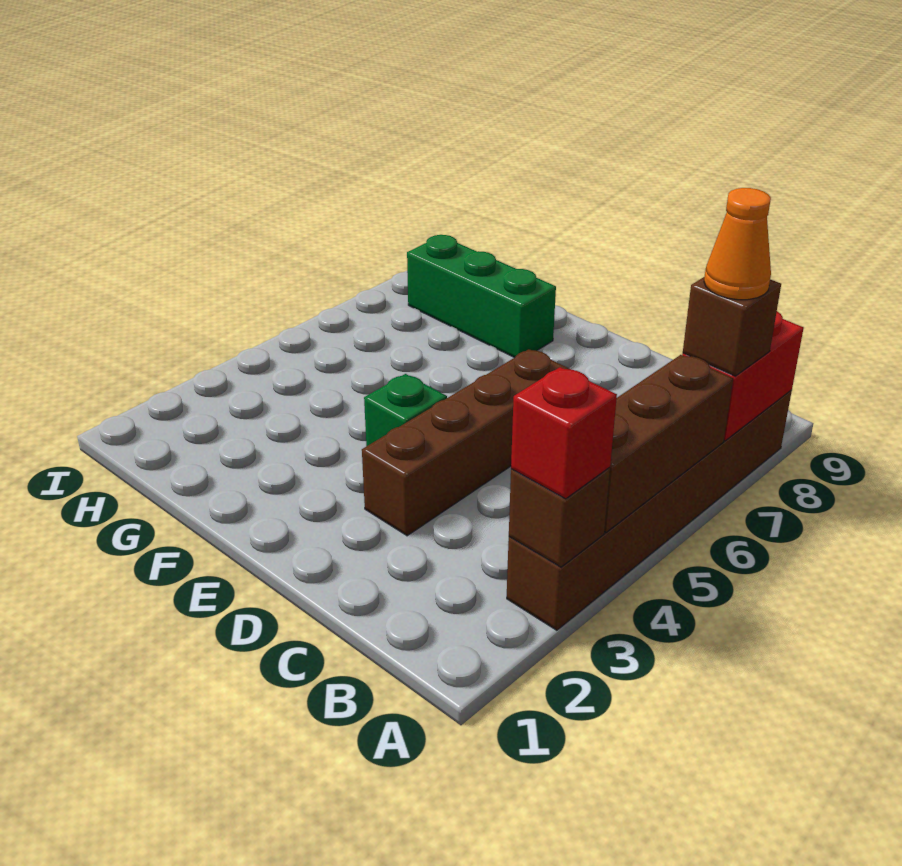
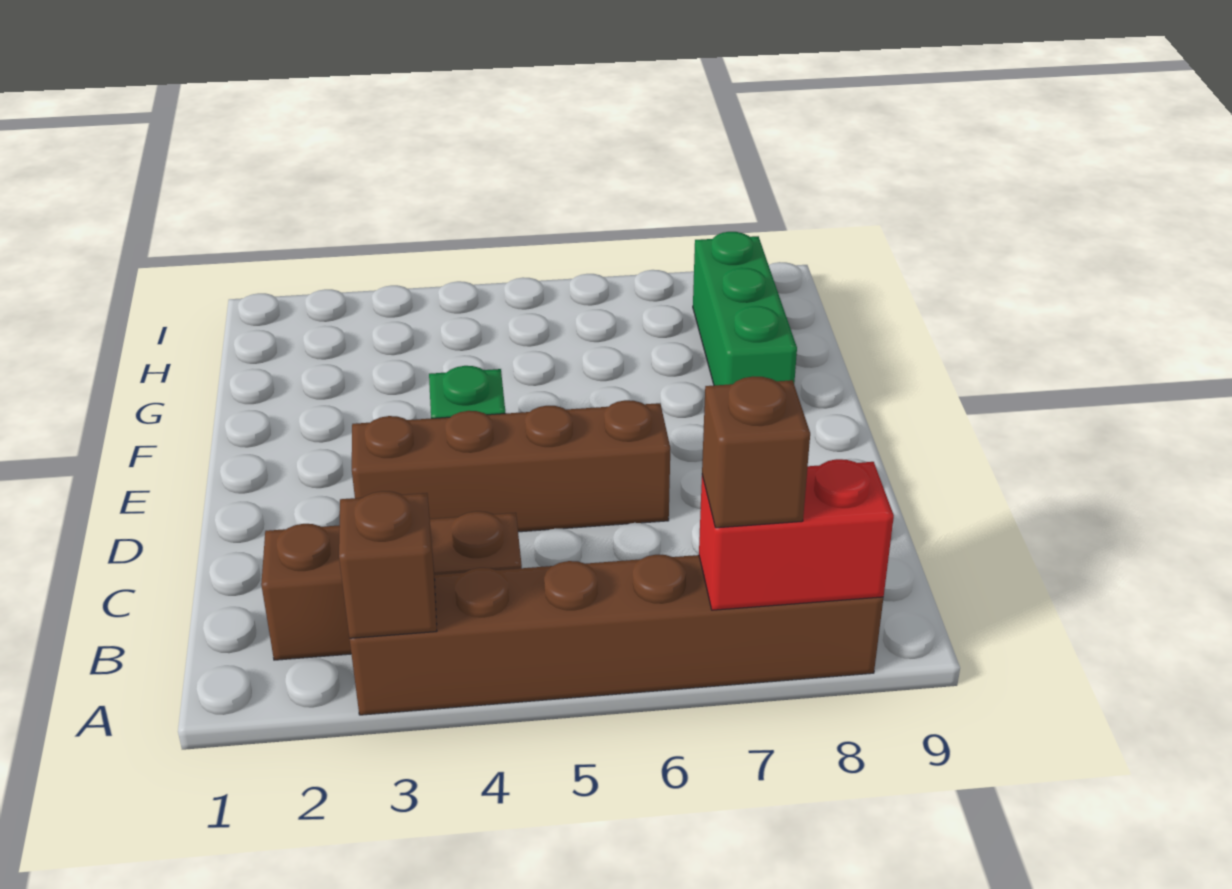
red brick A3 level 3 -> none
brown brick A4:A6 level 2 -> brown brick B2:B4 level 1
orange cone A7 level 4 -> none

